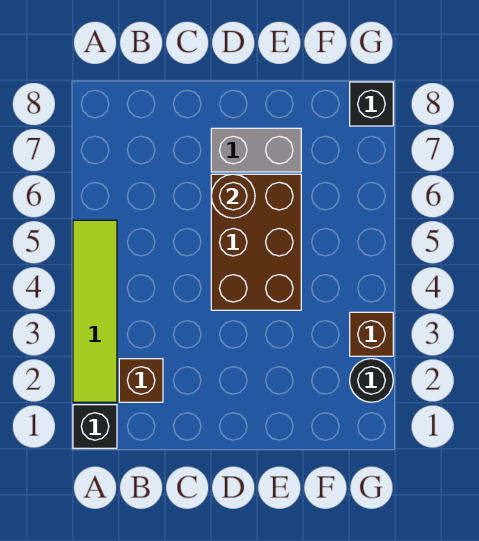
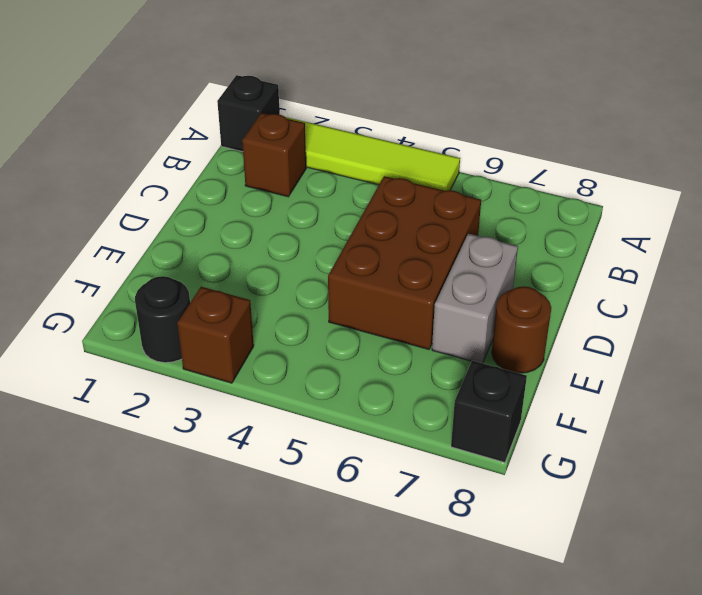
brown brick D4:E6 level 1 -> brown brick C5:E6 level 1
brown round brick D6 level 2 -> brown round brick E8 level 1

